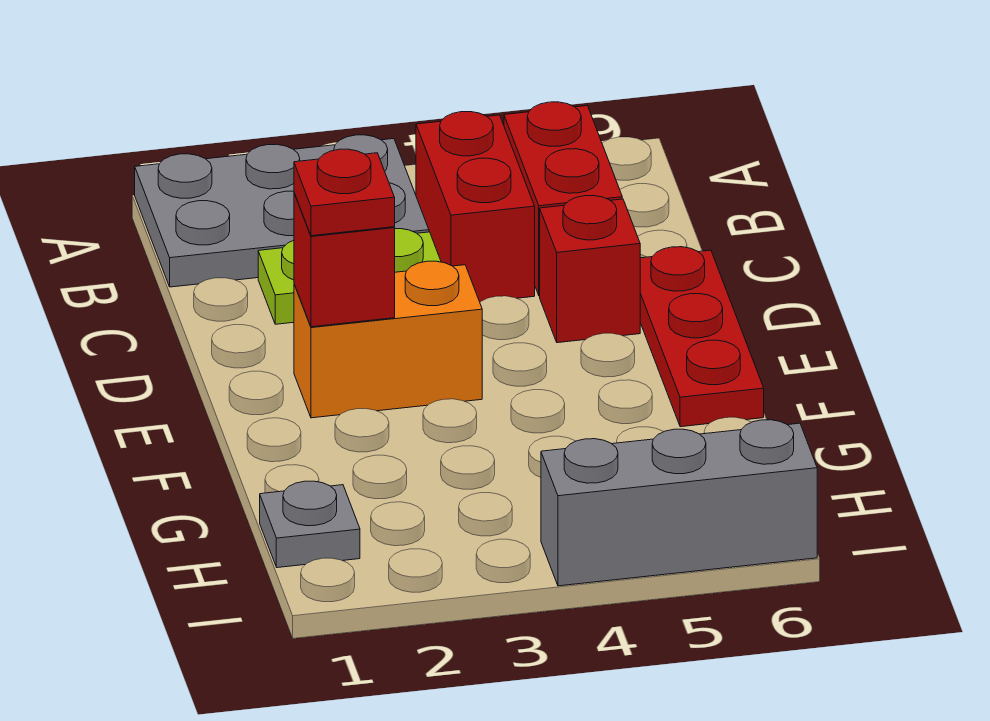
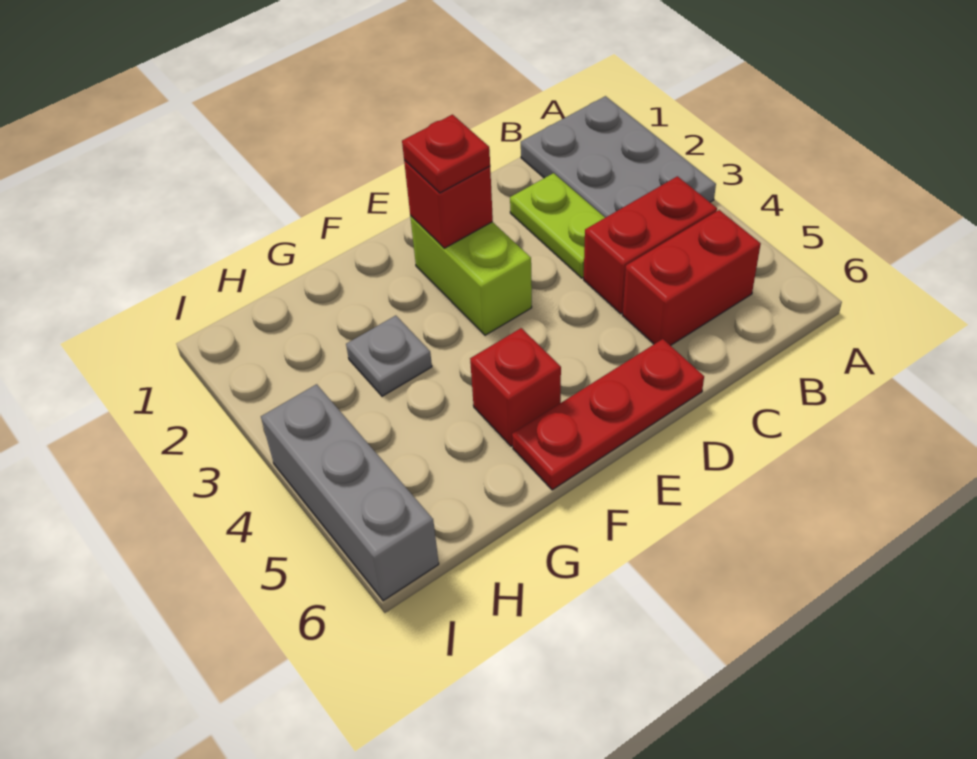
red brick D5 level 1 -> red brick F5 level 1
orange brick E2:E3 level 1 -> lime brick E2:E3 level 1
grey plate H1 level 1 -> grey plate G3 level 1

